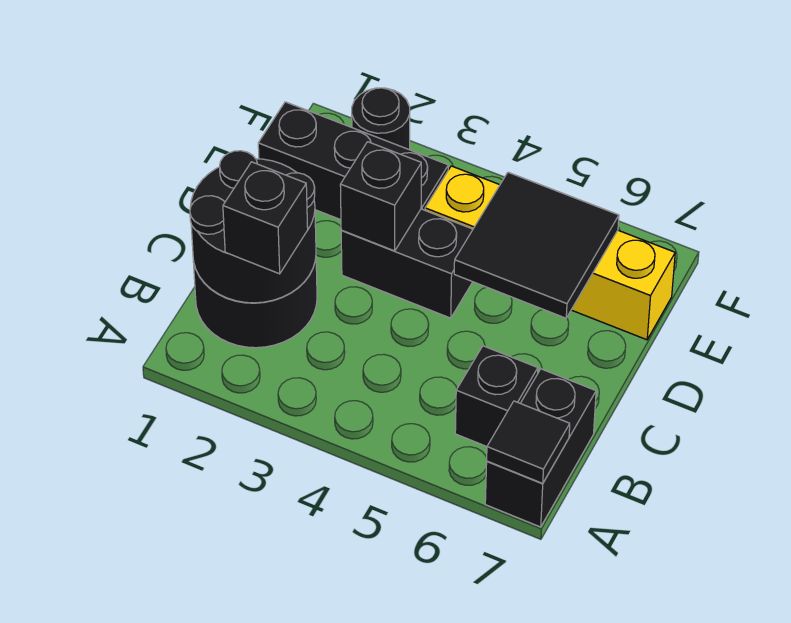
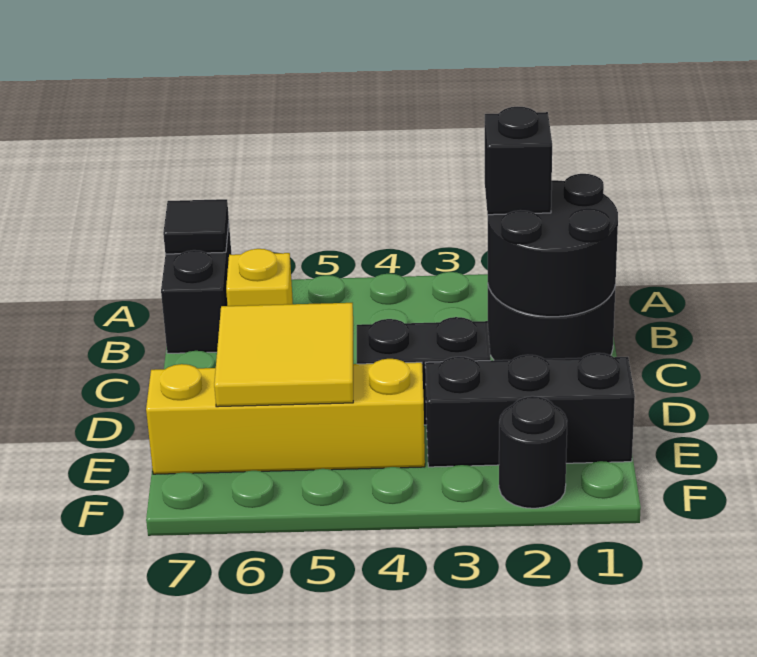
black brick B6 level 1 -> yellow brick B6 level 1
black brick D3 level 2 -> none
black tile D5:E6 level 2 -> yellow tile D5:E6 level 2

